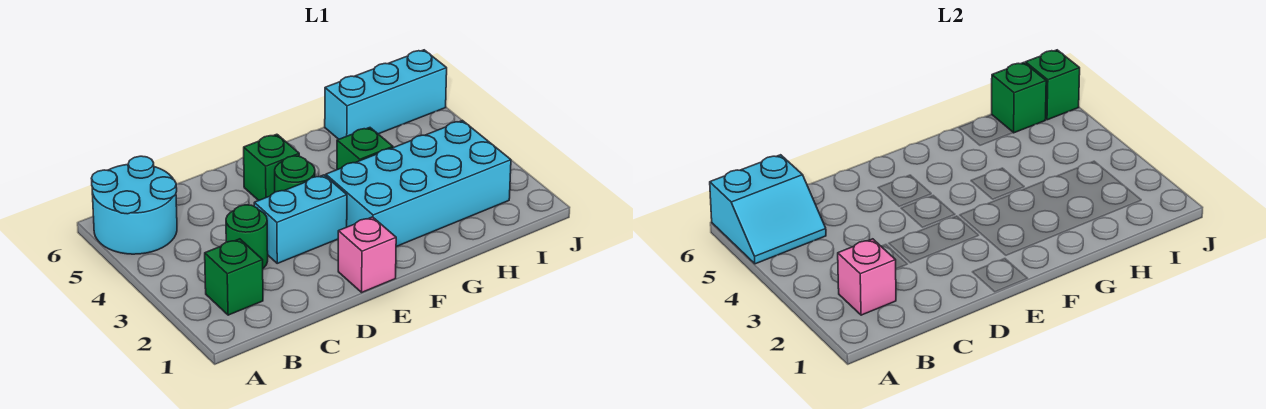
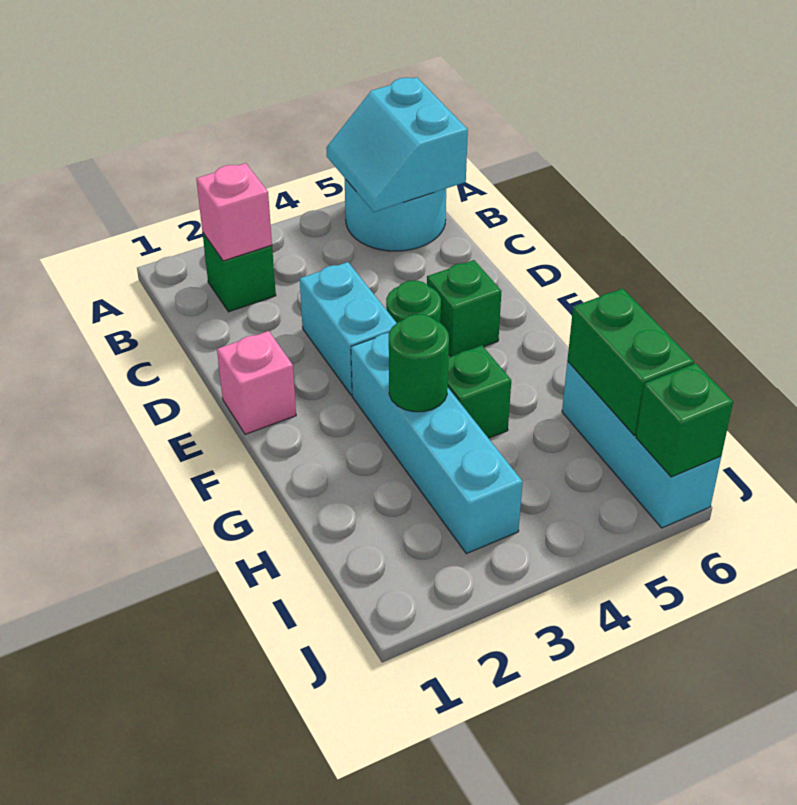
green round brick C3 level 1 -> green round brick G3 level 2
cyan brick F2:I3 level 1 -> cyan brick F3:I3 level 1
green brick I6 level 2 -> green brick H6:I6 level 2

